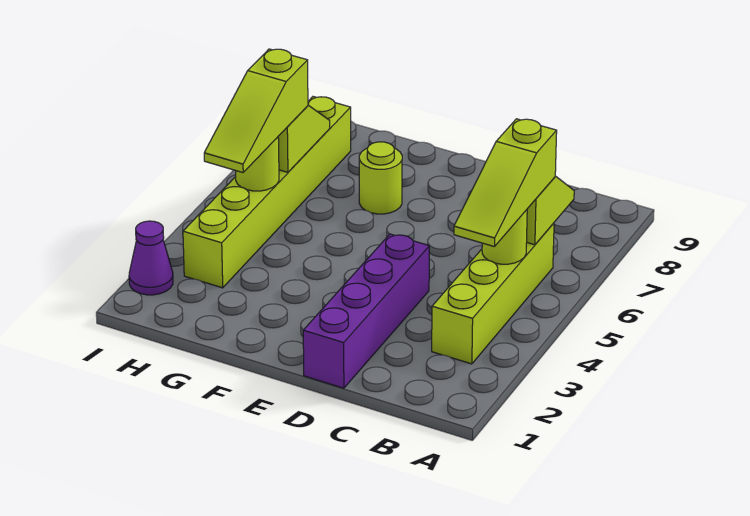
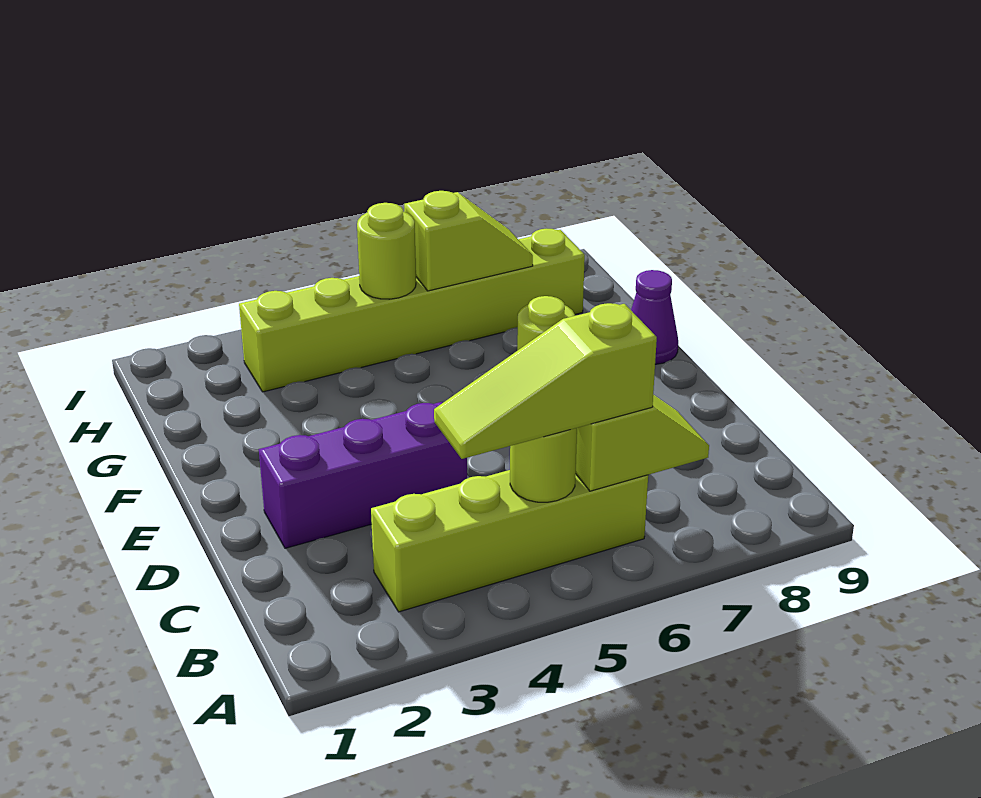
purple brick D1:D4 level 1 -> purple brick D2:D4 level 1
lime slope H4:H6 level 3 top 6 -> none
purple cone I2 level 1 -> purple cone F9 level 1

